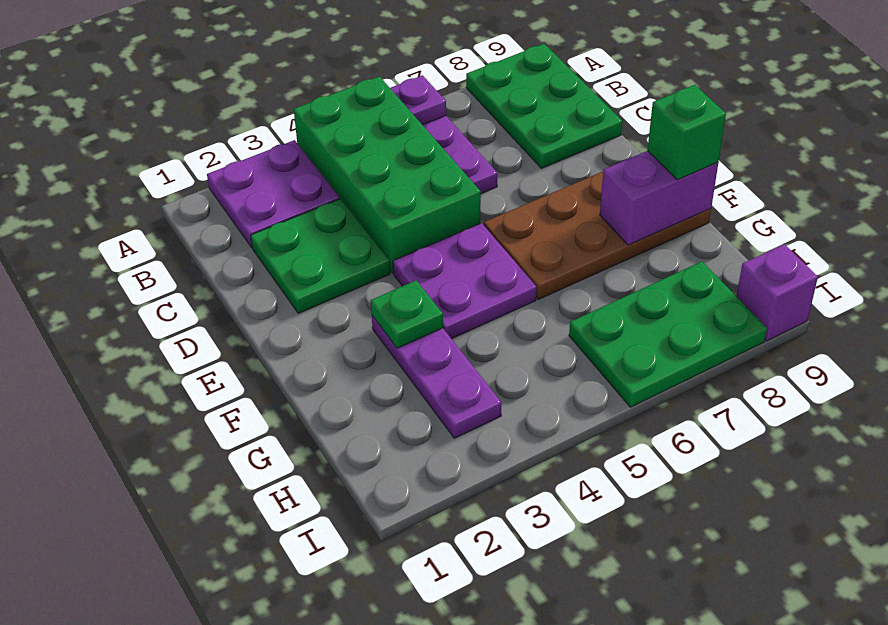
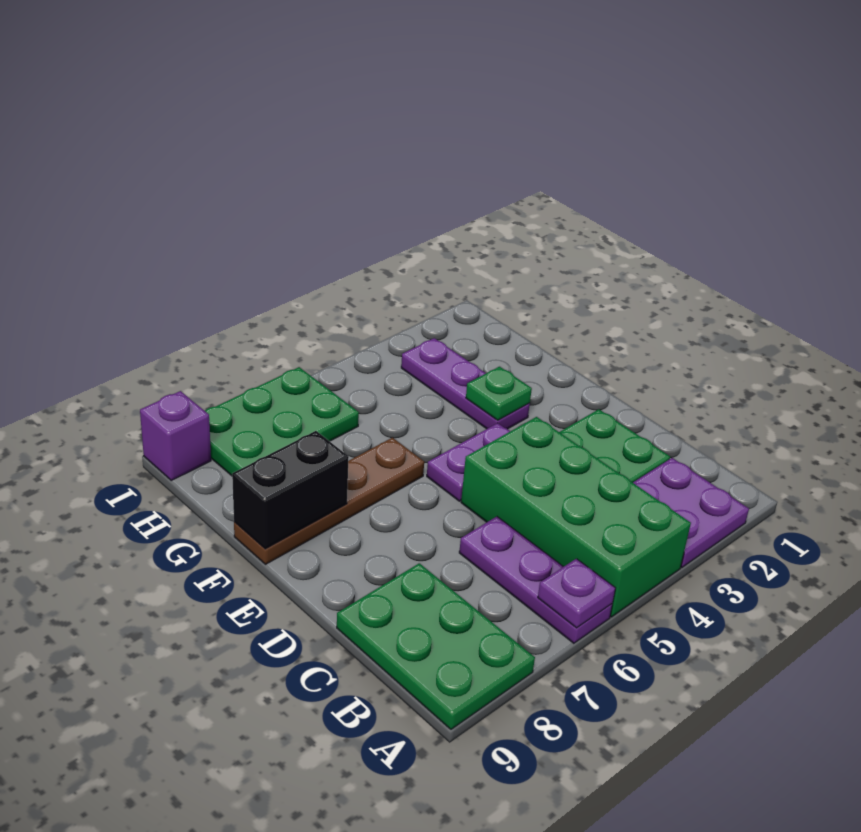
purple plate E4:F5 level 1 -> purple plate E4:E5 level 1
brown plate E6:F9 level 1 -> brown plate F6:F9 level 1
purple brick F8:F9 level 2 -> black brick F8:F9 level 2
green brick F9 level 3 -> none

